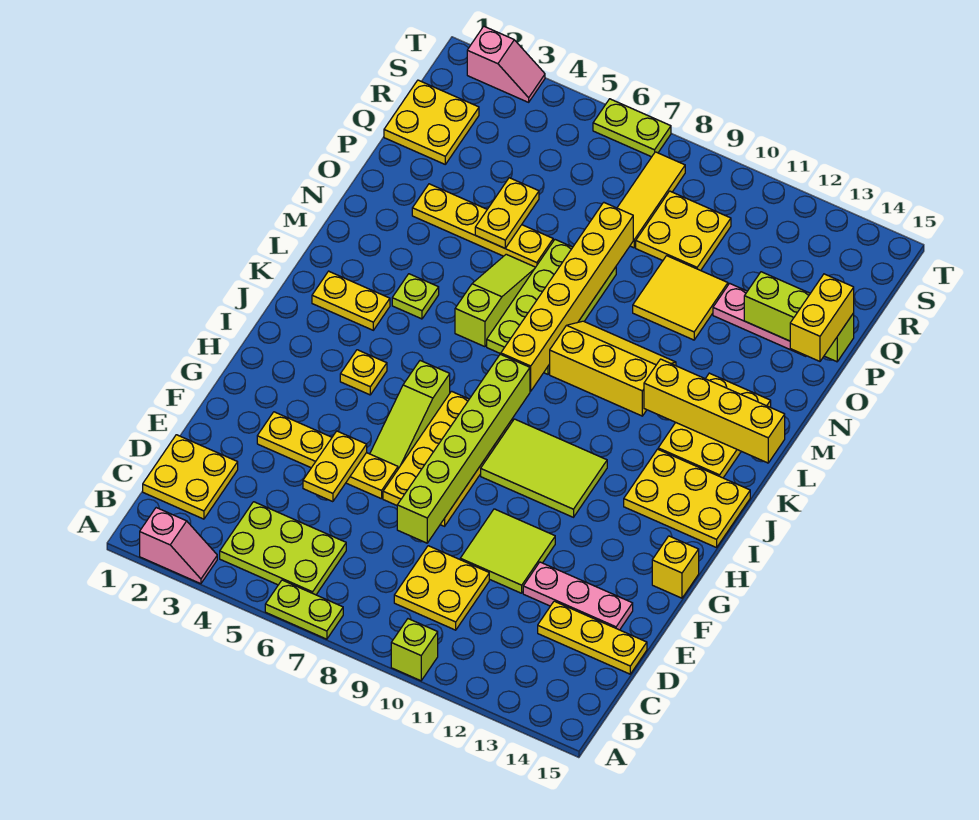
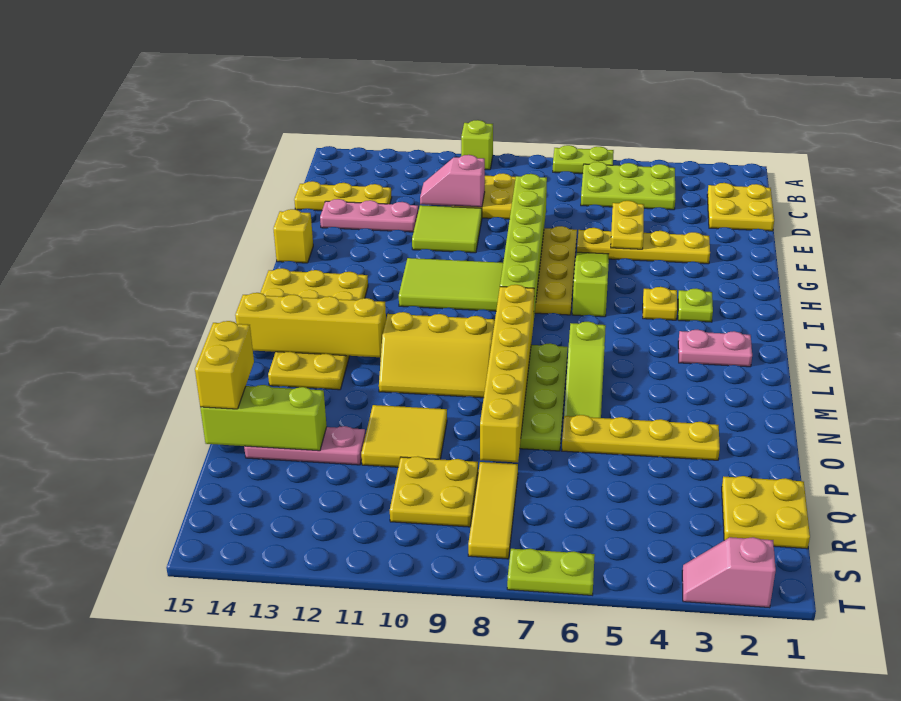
pink slope A2:A3 level 1 top 2 -> pink slope D10:D11 level 2 top 10
yellow plate K2:K3 level 1 -> pink plate K2:K3 level 1
lime plate L4 level 1 -> lime plate I3 level 1
yellow plate O5:P5 level 2 -> none

